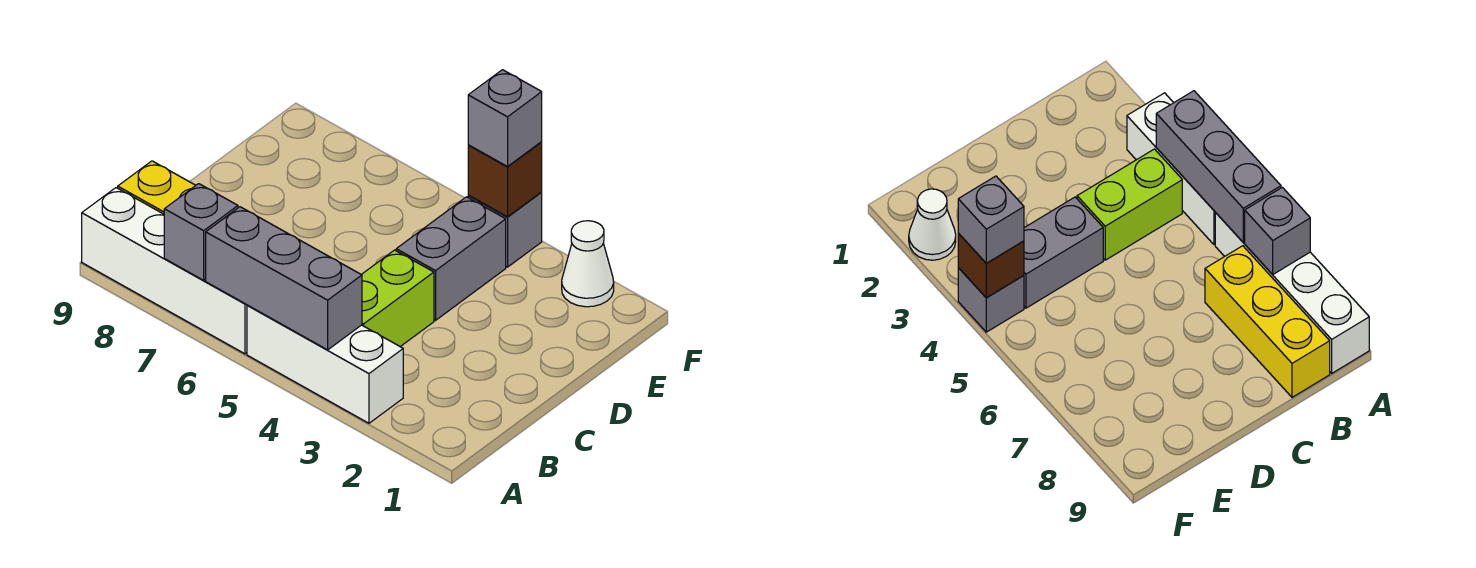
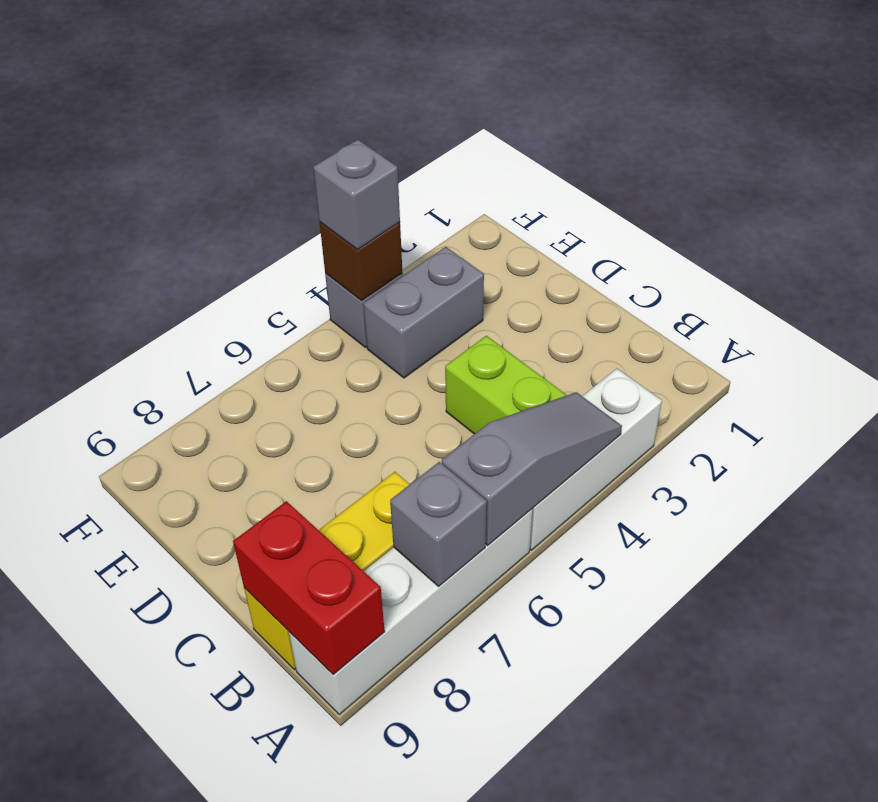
grey brick A4:A6 level 2 -> grey slope A4:A6 level 2 top 6
none -> red brick A9:B9 level 2
grey brick D4:E4 level 1 -> grey brick E3:E4 level 1
white cone F2 level 1 -> none

